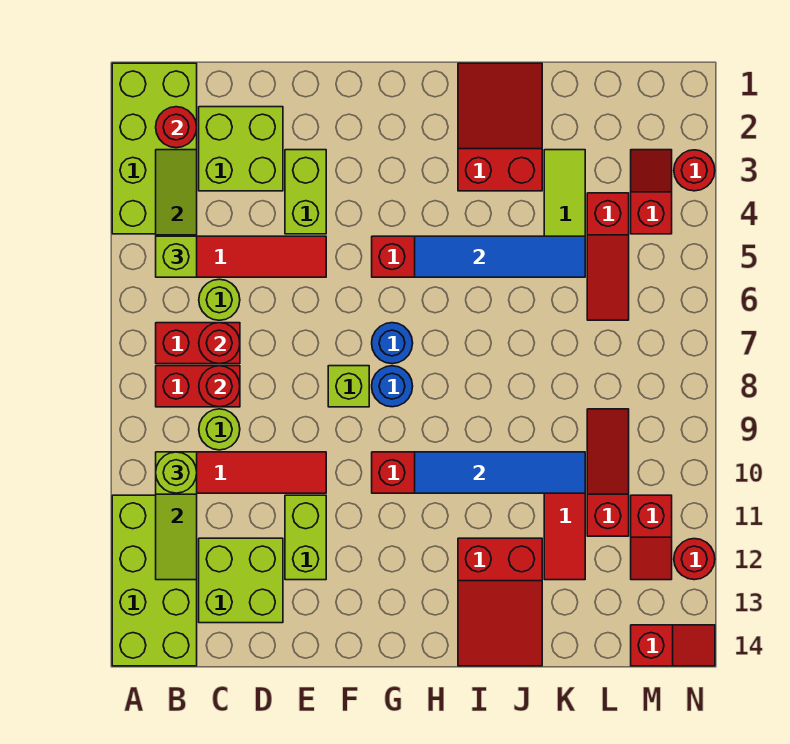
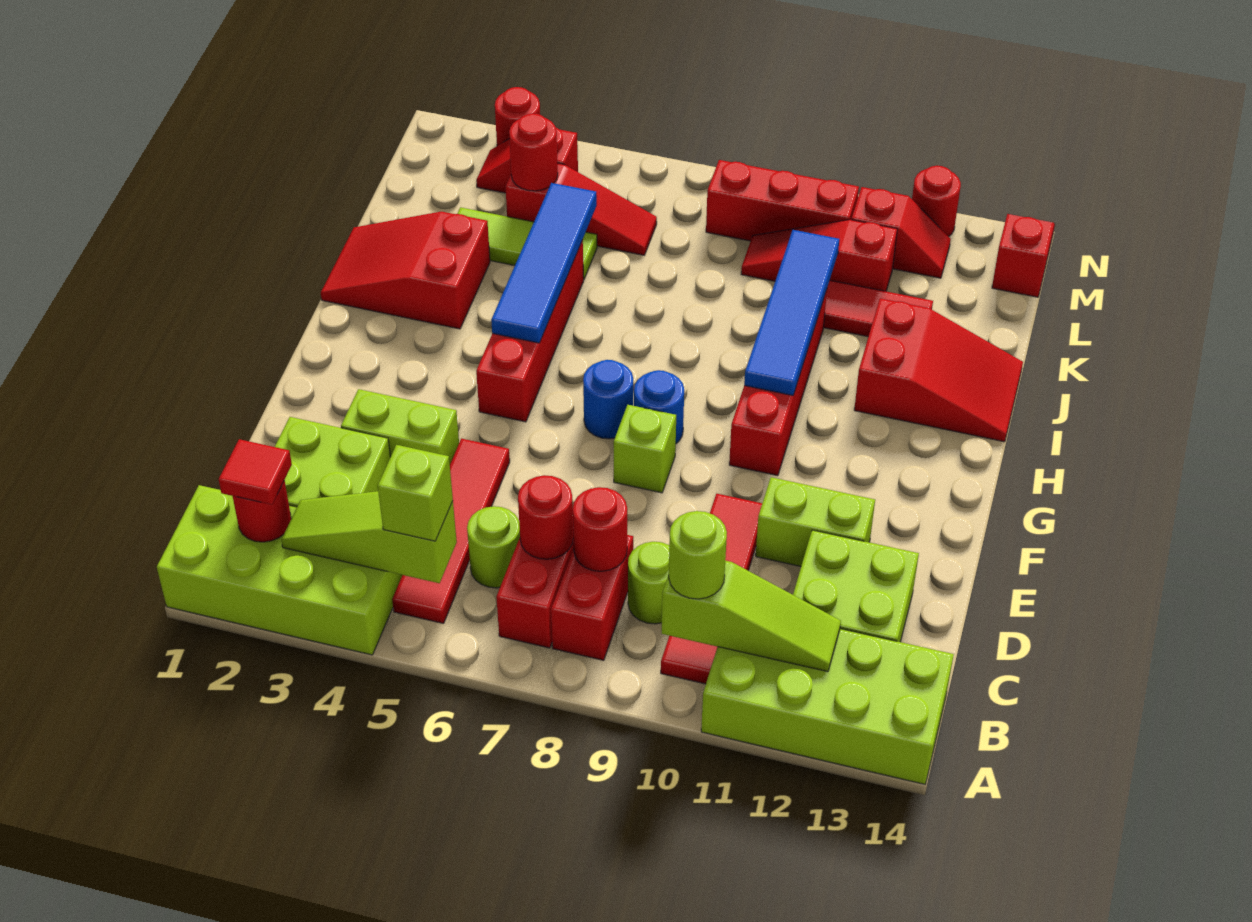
none -> red tile B2 level 3
none -> red round brick L4 level 2
none -> red brick M8:M10 level 1

